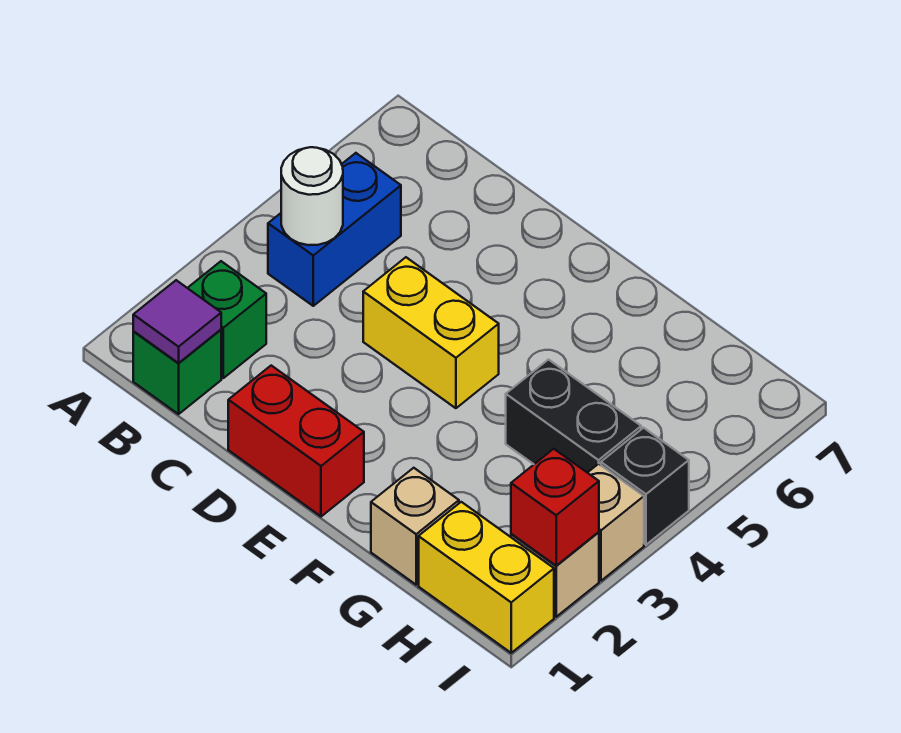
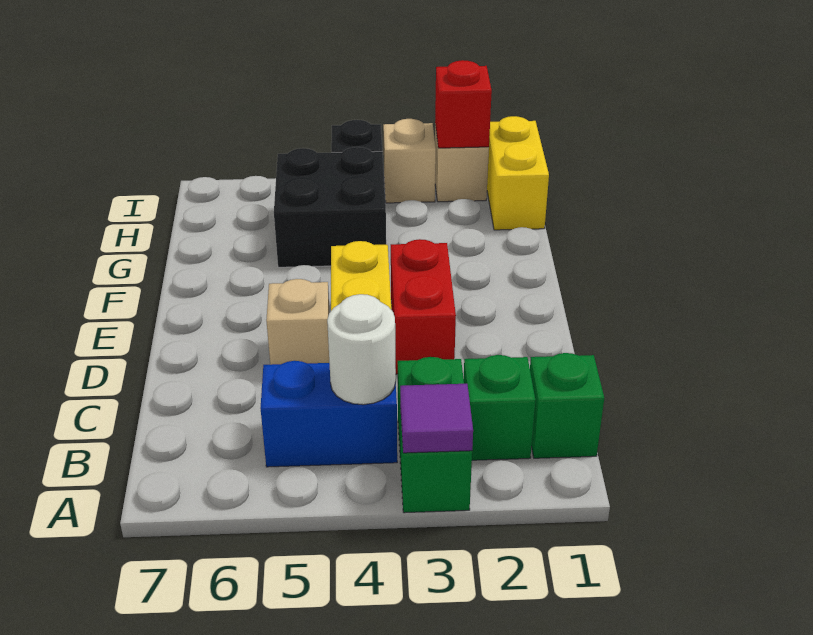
none -> green brick A3:B3 level 1
purple tile B1 level 2 -> purple tile A3 level 2
red brick D1:E1 level 1 -> red brick D3:E3 level 1
tan brick G1 level 1 -> tan brick D5 level 1
black brick G4:H4 level 1 -> black brick G4:H5 level 1

